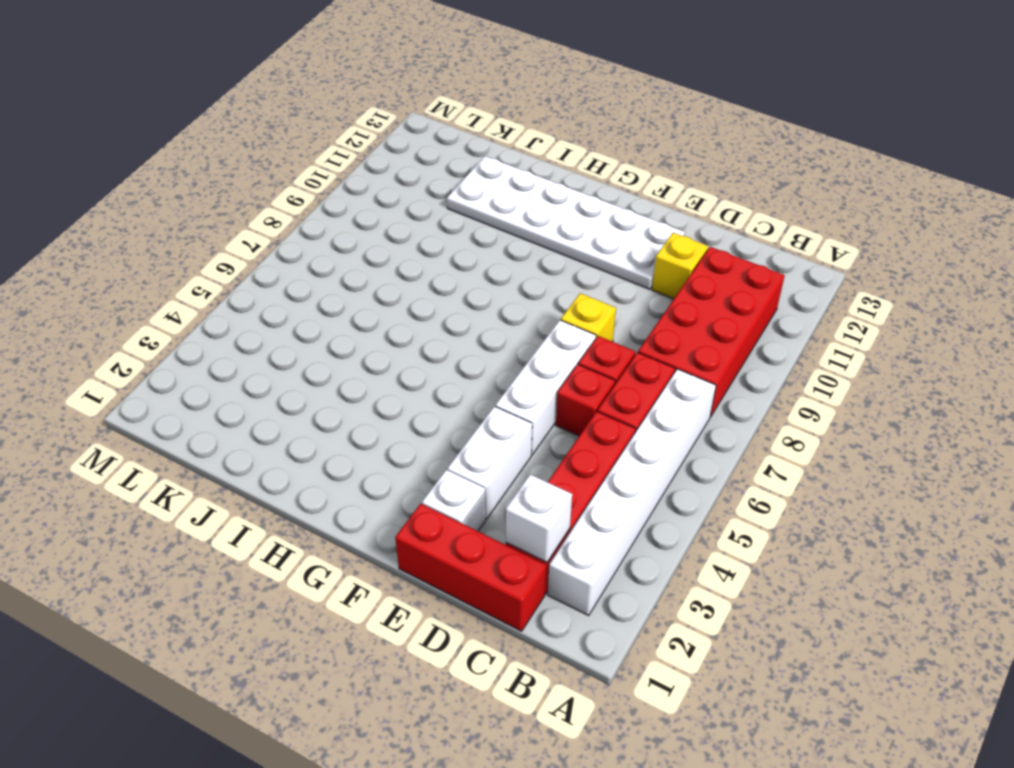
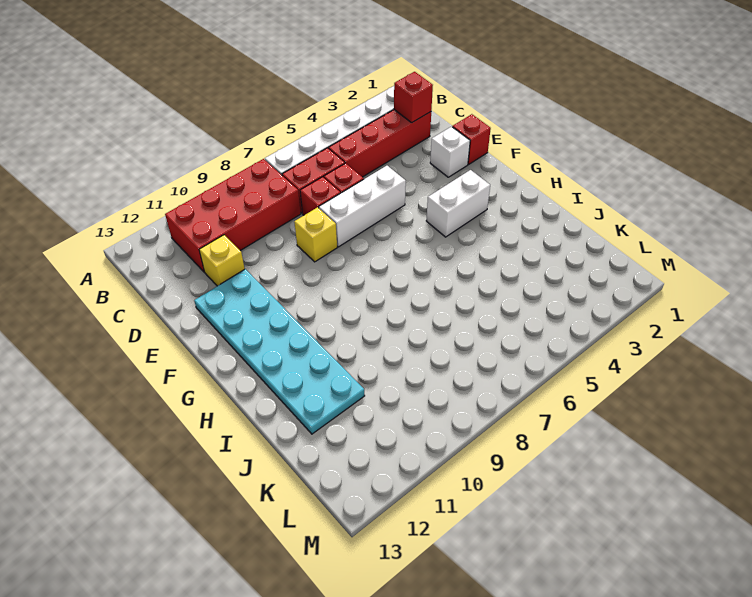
red brick C1:E1 level 1 -> red brick E1 level 1
white brick C2 level 2 -> red brick C2 level 2
white brick E3:E4 level 1 -> white brick G3:G4 level 1
white plate E11:J12 level 1 -> cyan plate E11:J12 level 1

